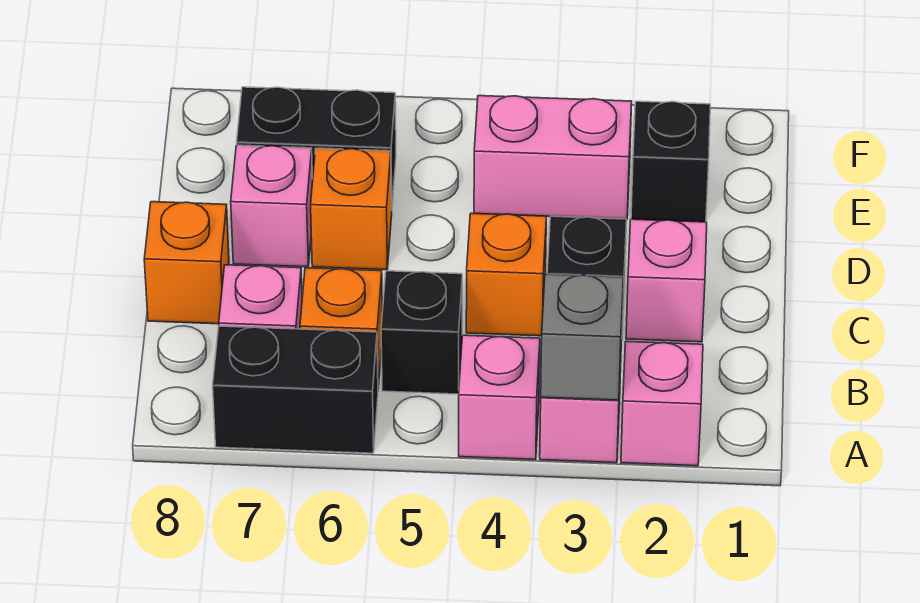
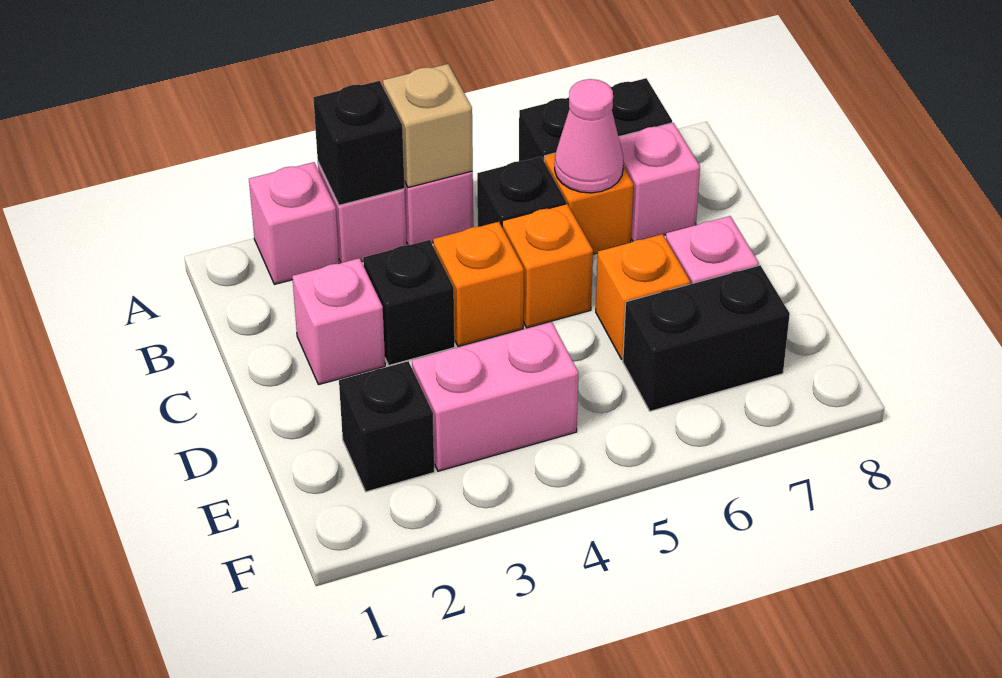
grey brick A3 level 2 -> black brick A3 level 2
none -> tan brick A4 level 2
none -> pink cone B6 level 2
orange brick C8 level 1 -> orange brick C5 level 1

